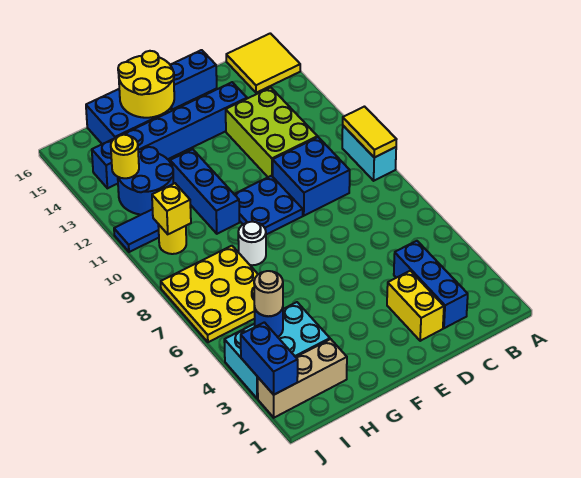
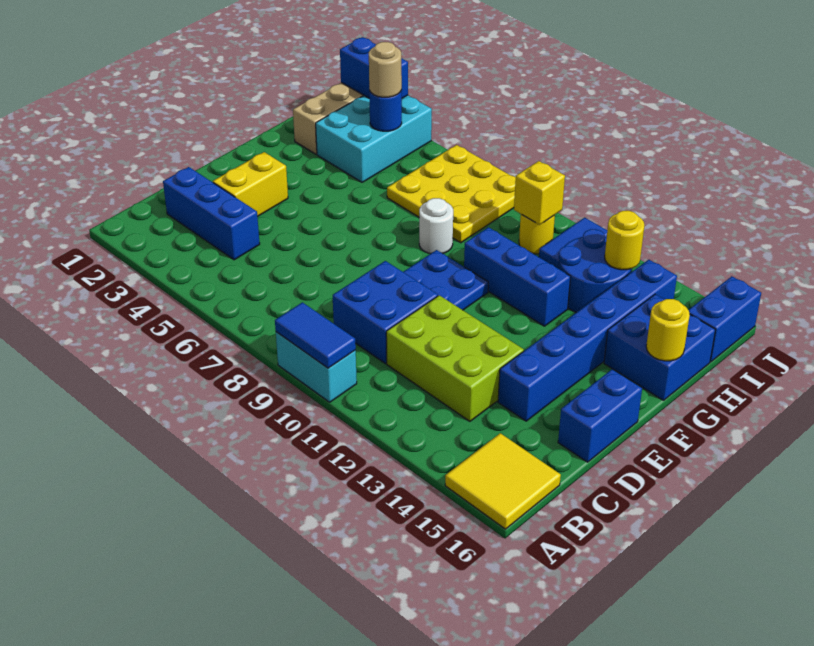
yellow tile A9:A10 level 2 -> blue tile A9:A10 level 2
yellow brick D2:D3 level 1 -> yellow brick D3:E3 level 1
yellow round brick F15:G16 level 2 -> yellow round brick G16 level 2
none -> blue brick I16:J16 level 1

